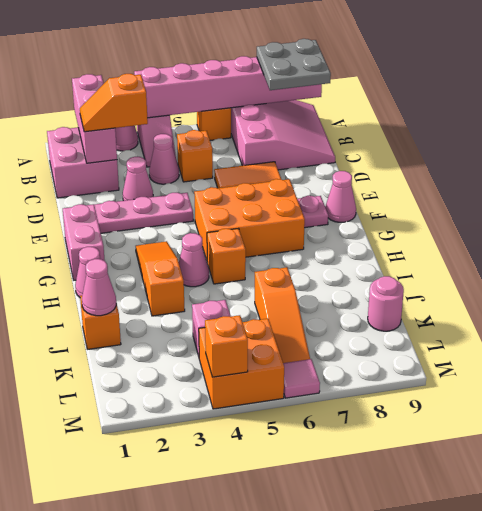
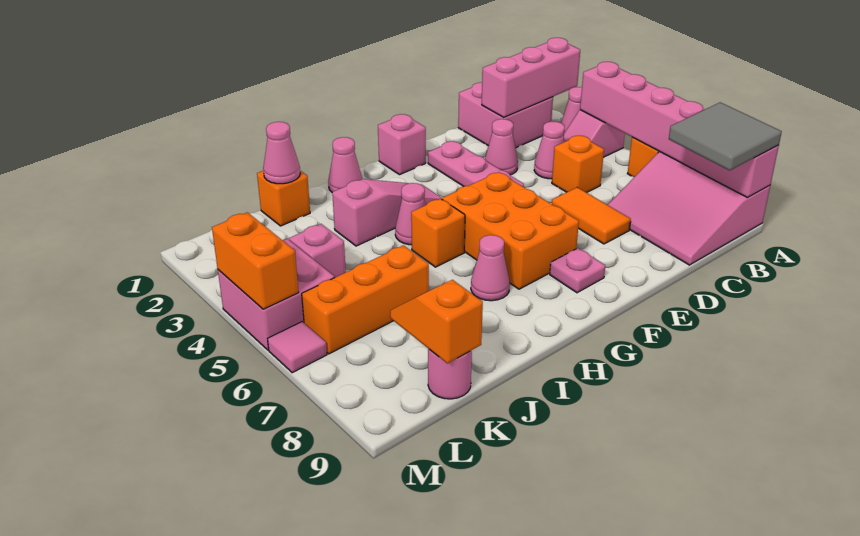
pink slope A7:C9 level 1 top 7 -> pink slope A7:C9 level 1 top A
grey plate A8:B9 level 3 -> grey tile A8:B9 level 3
orange slope C2:C3 level 3 top 3 -> orange slope K8:K9 level 2 top 9
pink brick F1:G1 level 1 -> pink brick F1 level 1
pink cone F9 level 1 -> pink cone H7 level 1
orange slope G3:I3 level 1 top I -> pink slope G3:I3 level 1 top I
orange slope J6:L6 level 1 top J -> orange brick J6:L6 level 1
orange brick L4:M5 level 1 -> pink brick L4:M5 level 1
orange brick M4 level 2 -> orange brick M4:M5 level 2

